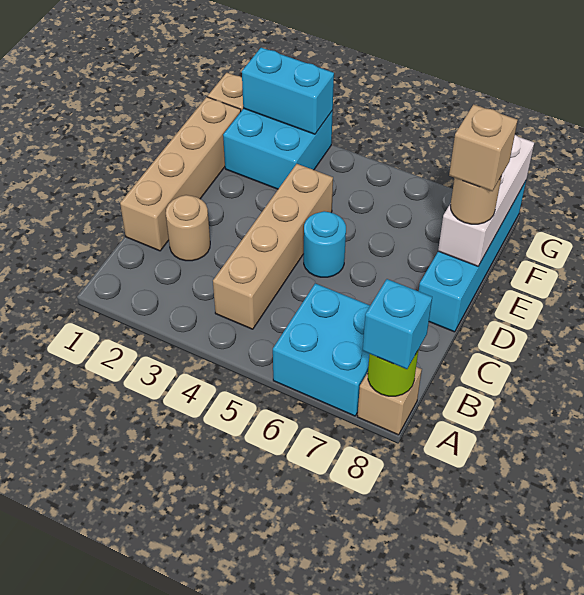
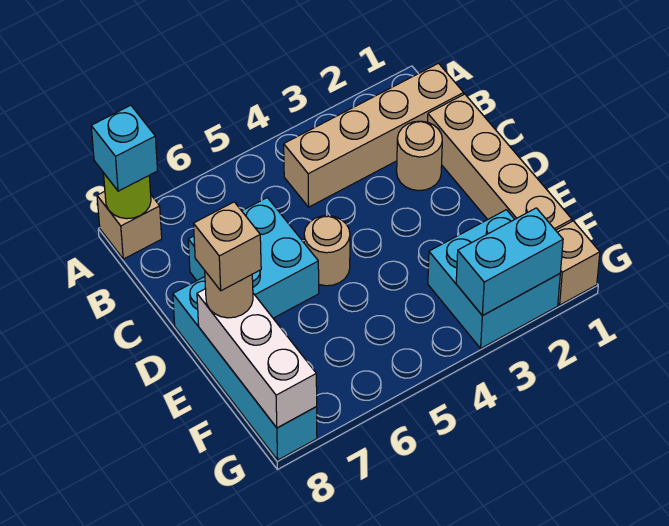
cyan brick A6:B7 level 1 -> cyan brick C6:D7 level 1
tan brick B4:E4 level 1 -> tan brick B1:B4 level 1
cyan round brick D5 level 1 -> tan round brick D5 level 1

